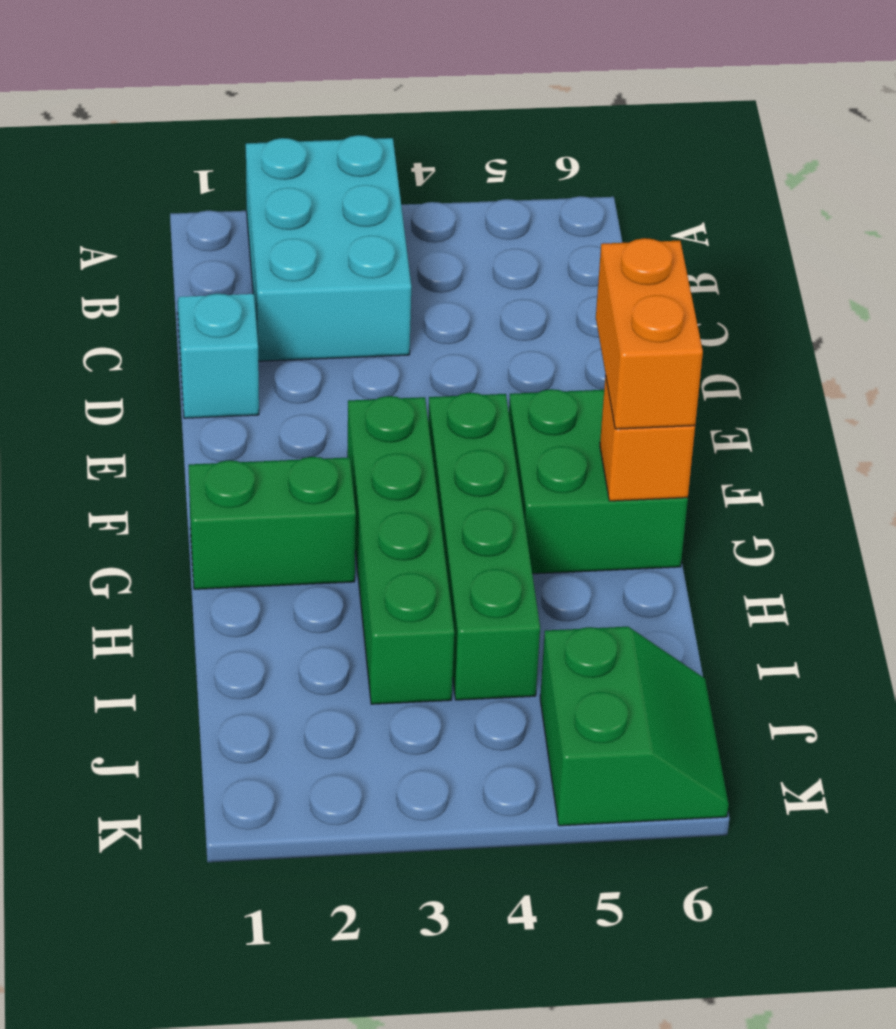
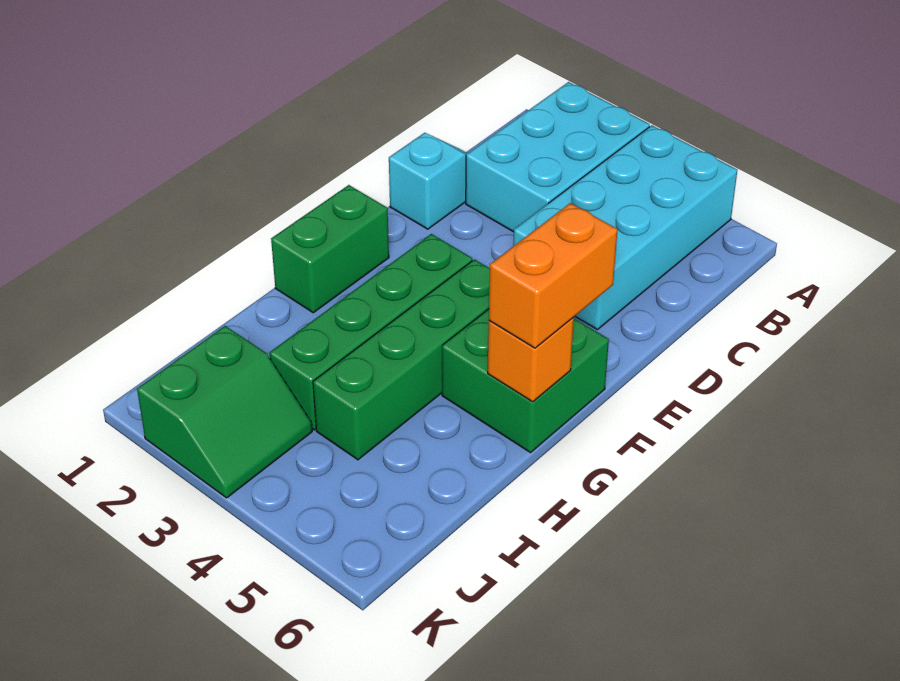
none -> cyan brick A4:D5 level 1
green brick G1:G2 level 1 -> green brick F1:G1 level 1
green slope J5:K6 level 1 top 5 -> green slope J2:K3 level 1 top 2

